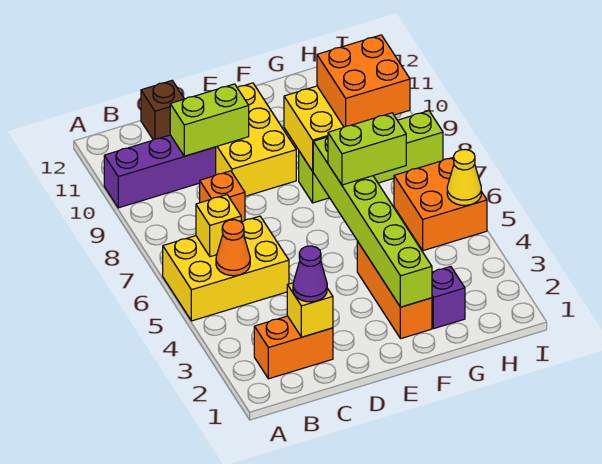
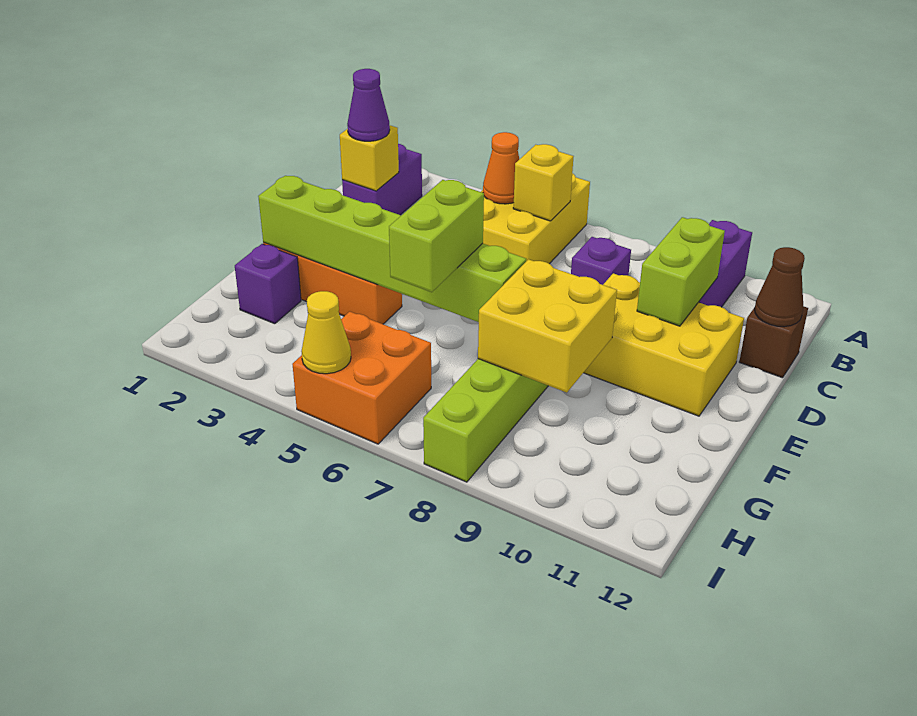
orange brick B2:C2 level 1 -> purple brick B2:C2 level 1
orange brick C8 level 1 -> purple brick C8 level 1
none -> brown cone C12 level 2
orange brick G8:H9 level 3 -> none

